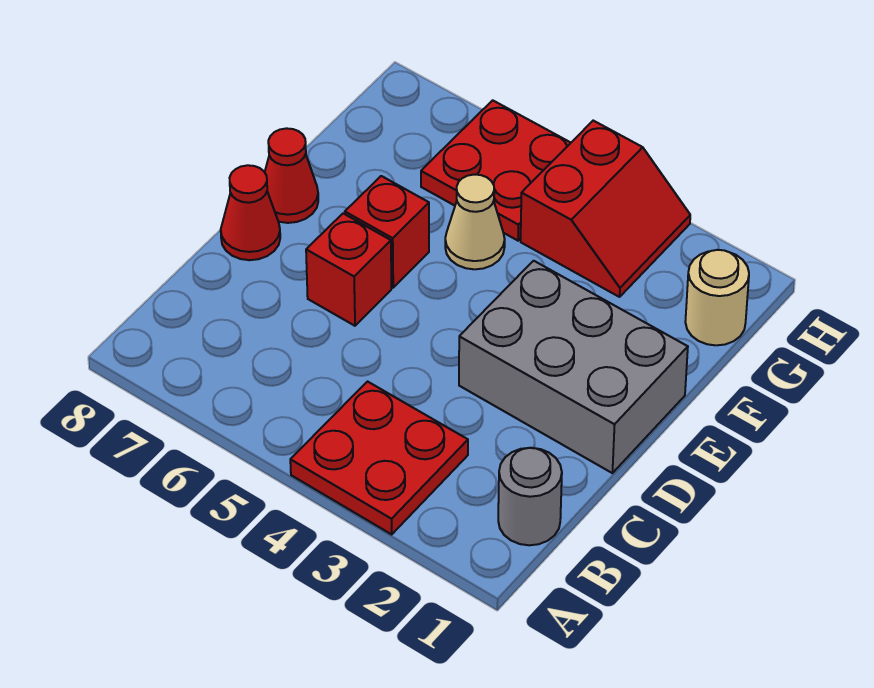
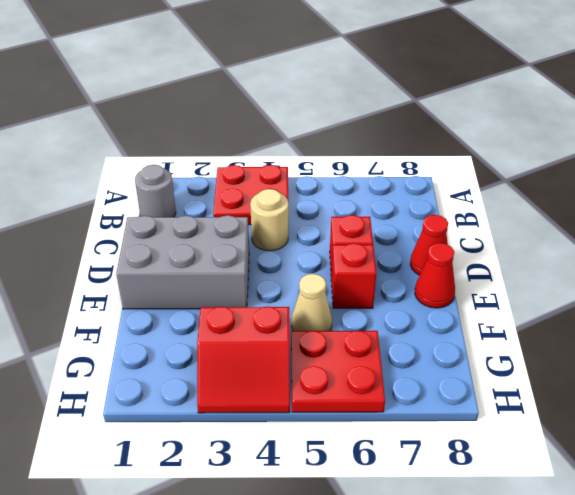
tan round brick G1 level 1 -> tan round brick C4 level 1
red slope G3:H4 level 1 top 4 -> red slope G3:H4 level 1 top G

